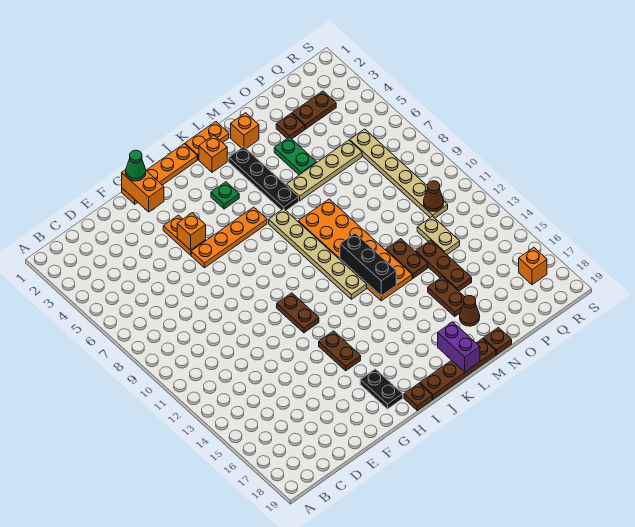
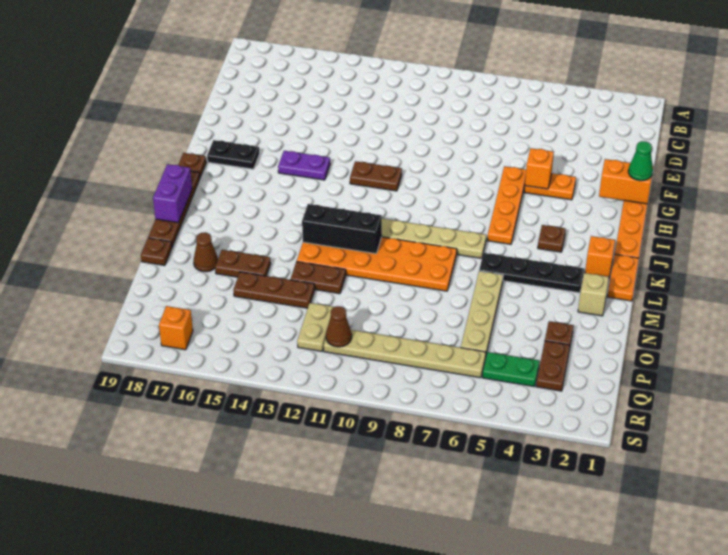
brown plate H14:H15 level 1 -> purple plate H14:H15 level 1
green plate J4 level 1 -> brown plate J4 level 1
purple brick L18:L19 level 2 -> purple brick K19:L19 level 2
orange brick M2 level 1 -> tan brick M2 level 1
green plate N4:N5 level 1 -> green plate Q4:Q5 level 1
tan plate P12:P13 level 1 -> tan plate P12:Q12 level 1

